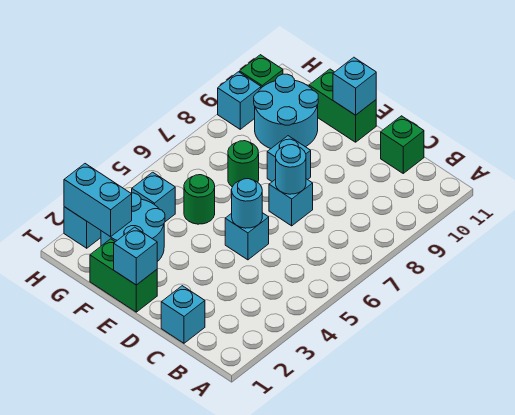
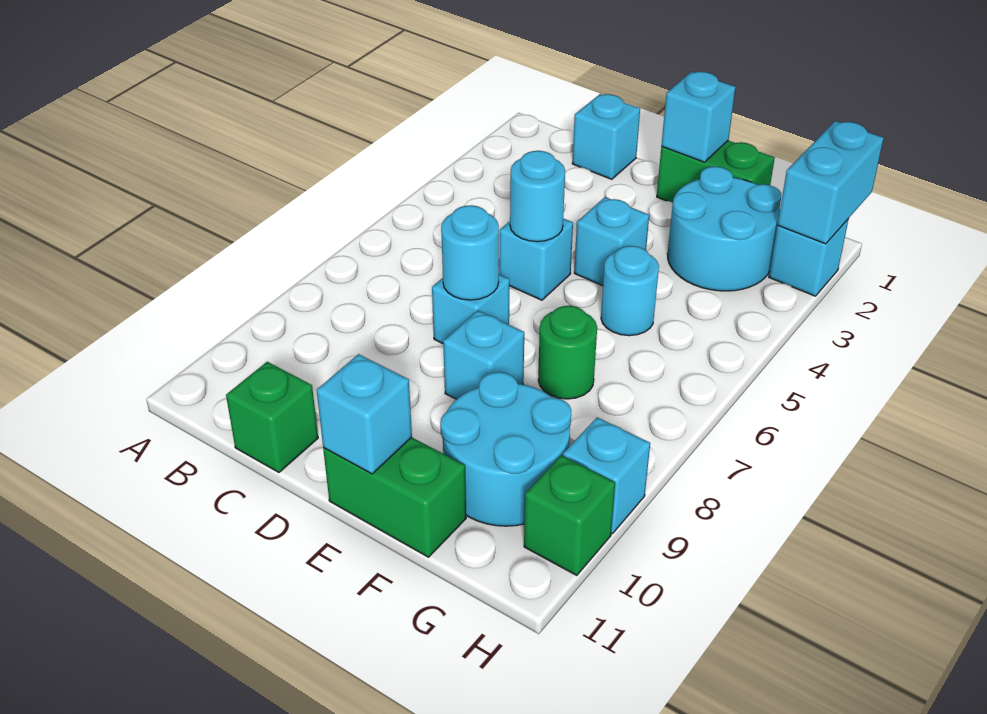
green round brick F5 level 1 -> cyan round brick F5 level 1
cyan brick G2:H2 level 2 -> cyan brick H1:H2 level 2
cyan brick G4 level 1 -> cyan brick E4 level 1

